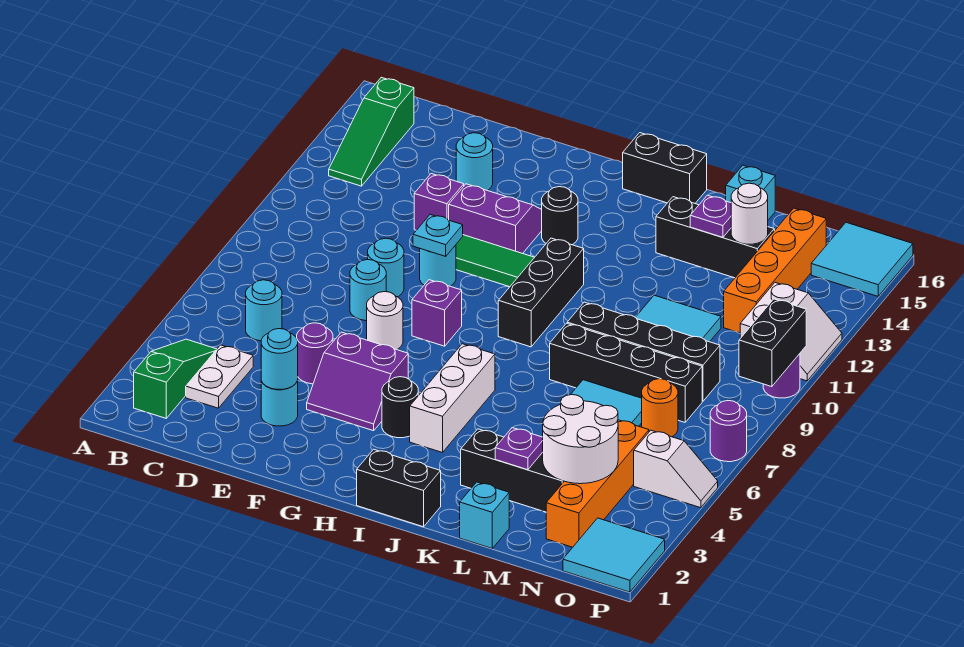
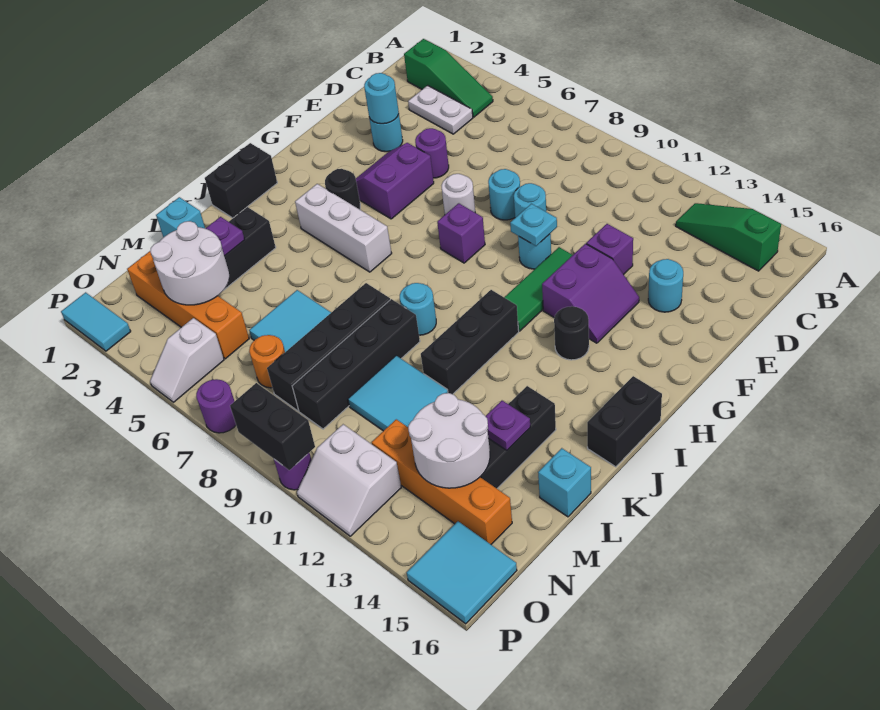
cyan round brick C6 level 1 -> cyan round brick J9 level 1
black brick I9:I11 level 1 -> black brick I11:K11 level 1
white round brick M14 level 2 -> white round brick M13:N14 level 2
cyan tile O1:P2 level 1 -> cyan tile P1:P2 level 1

